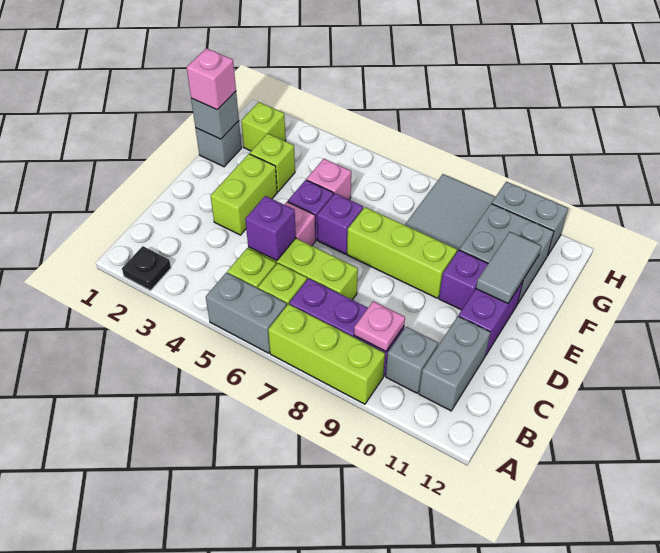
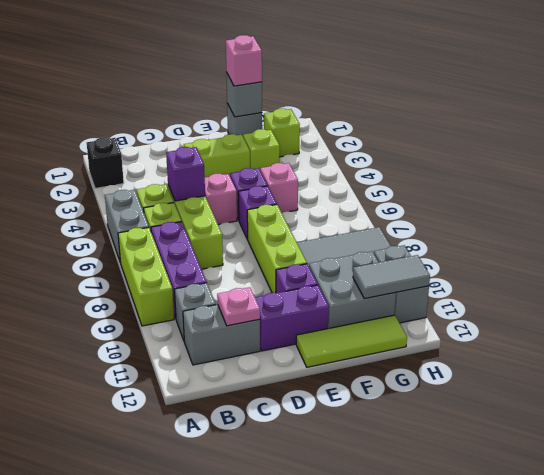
black plate A2 level 1 -> black brick A2 level 1
pink plate B9 level 2 -> pink plate C11 level 2
grey tile E11:F11 level 2 -> grey tile G11:H11 level 2
none -> lime tile E12:G12 level 1

